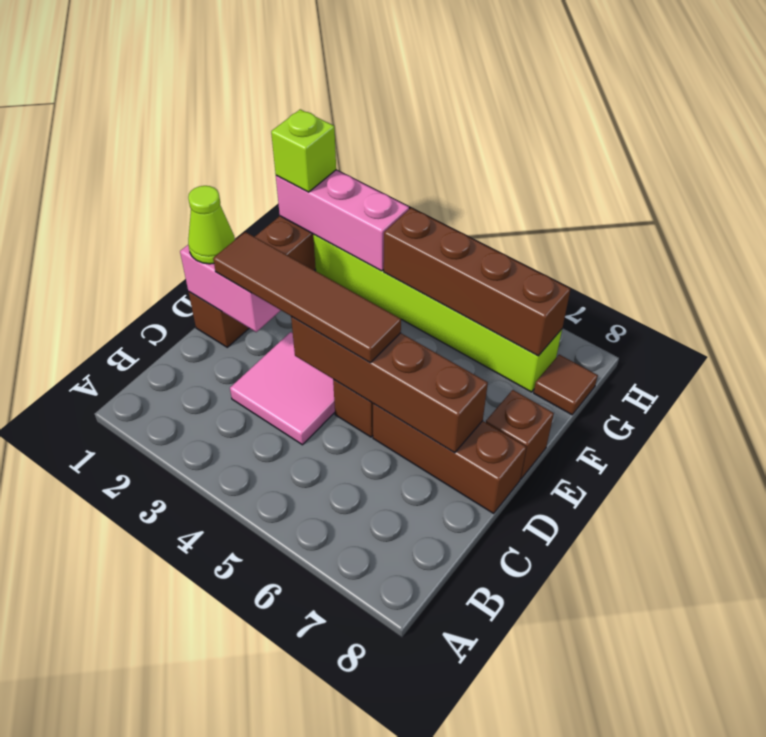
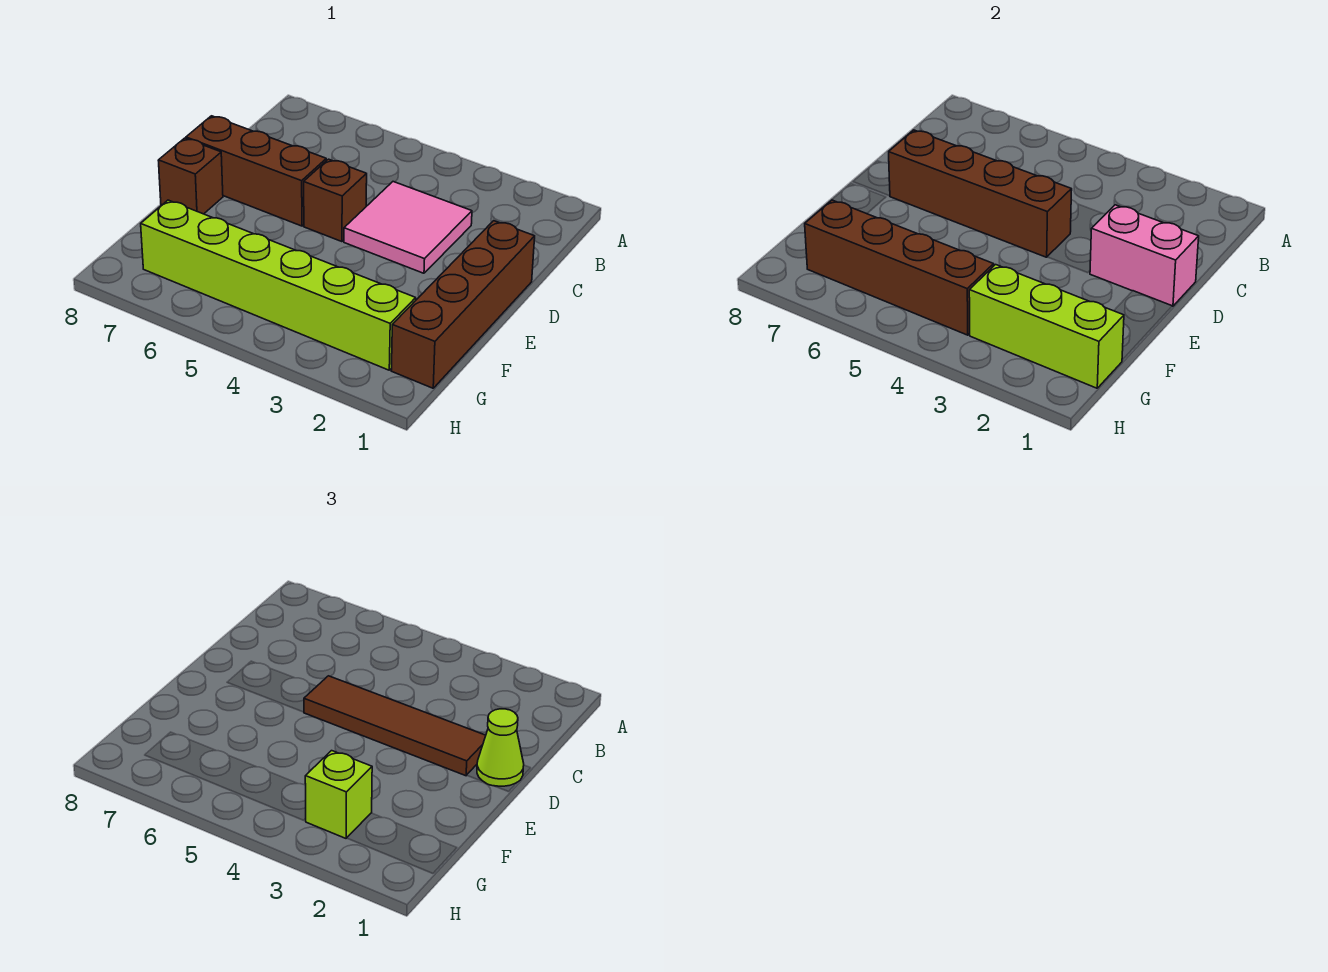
pink brick G1:G3 level 2 -> lime brick G1:G3 level 2
lime brick G1 level 3 -> lime brick G3 level 3
brown tile G8 level 1 -> none

